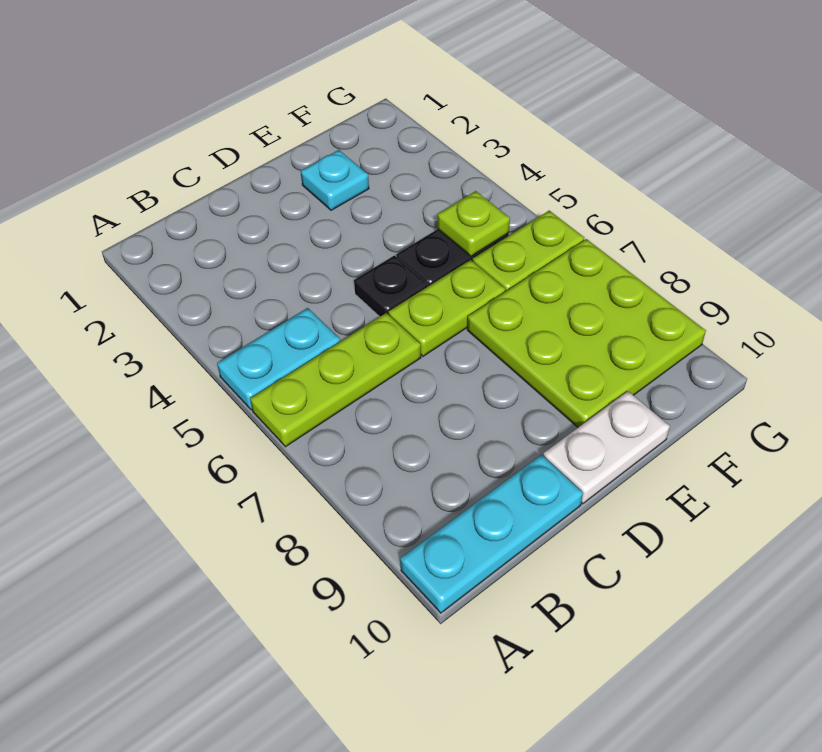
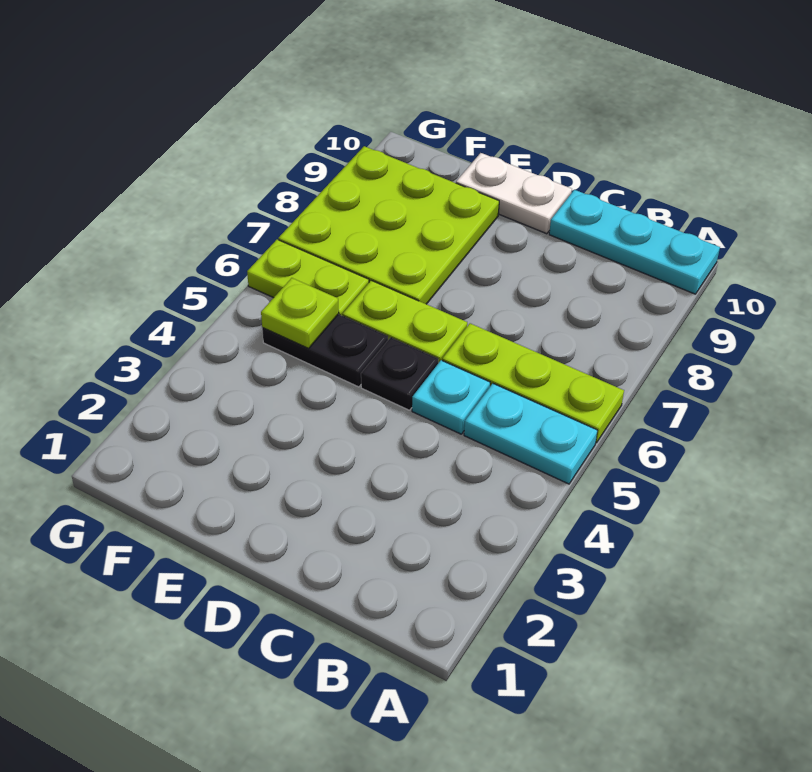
cyan plate E2 level 1 -> cyan plate C5 level 1

